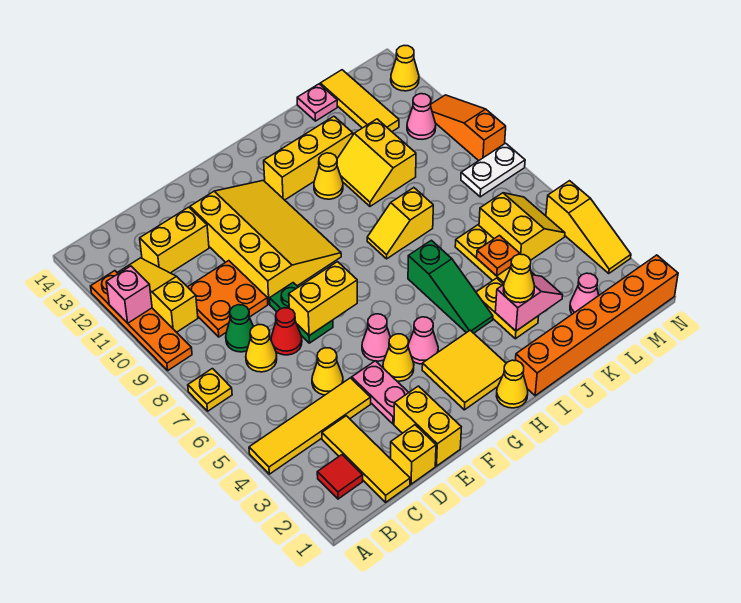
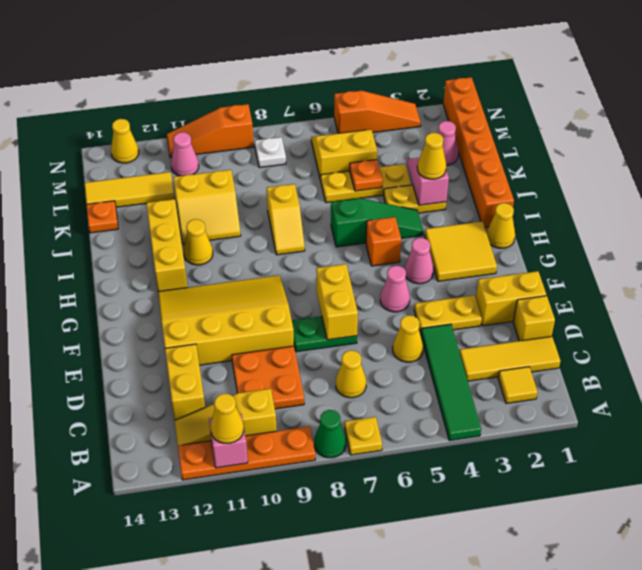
yellow tile A4:D4 level 1 -> green tile A4:D4 level 1
red tile B2 level 1 -> yellow tile B2 level 1
green cone C8 level 1 -> green cone A8 level 1
red cone D7 level 1 -> none
pink plate E3:E4 level 1 -> yellow plate E3:E4 level 1
yellow cone F4 level 1 -> yellow cone A11 level 3
none -> orange brick H5 level 1
pink plate K14 level 1 -> orange plate K14 level 1
white plate M8:N8 level 1 -> white plate M8 level 1
yellow slope N3:N5 level 1 top 5 -> orange slope N3:N5 level 1 top 5

